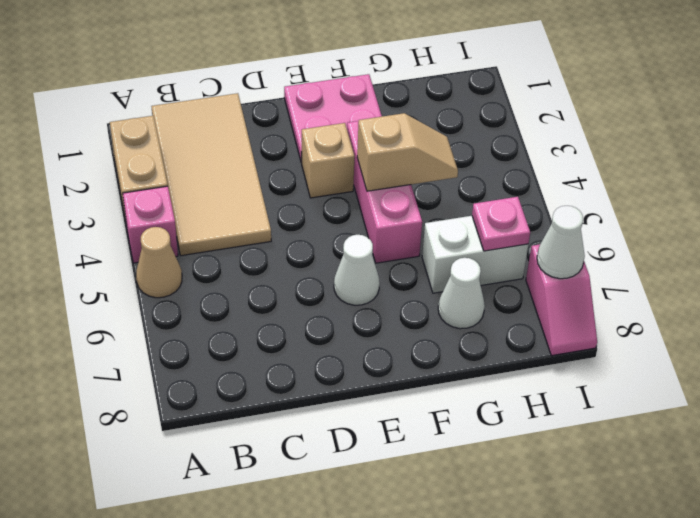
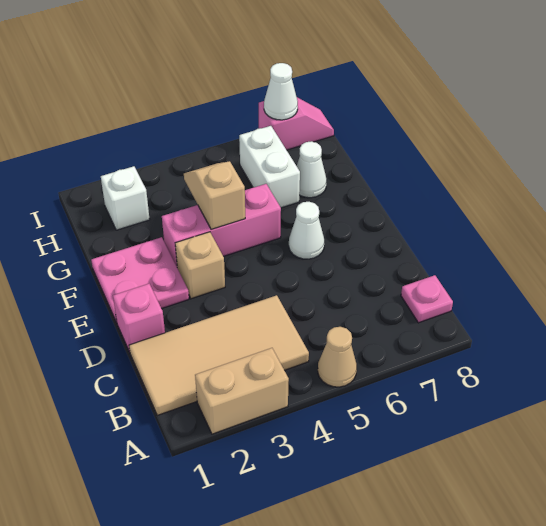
pink brick A4 level 1 -> pink brick D1 level 1
none -> white brick H2 level 1
pink plate H6 level 2 -> pink plate B8 level 1

